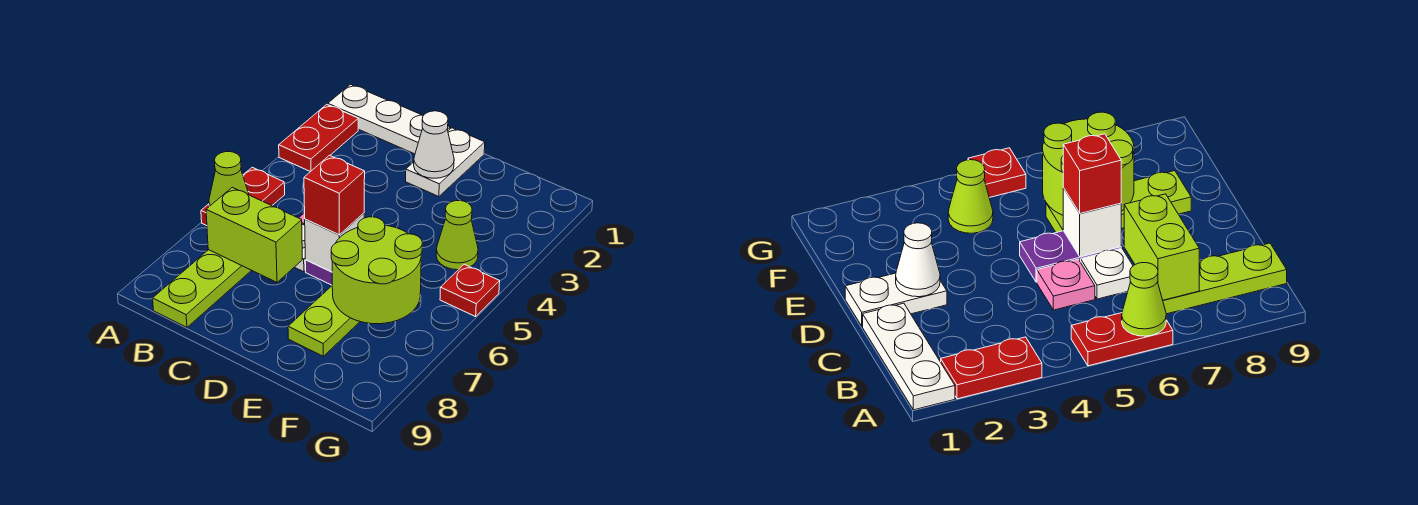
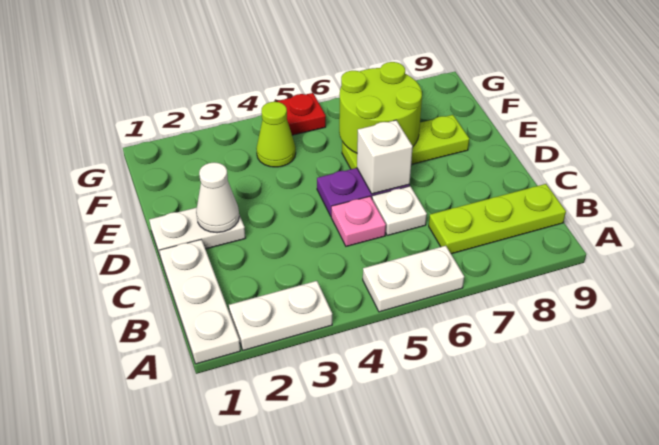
red plate A2:A3 level 1 -> white plate A2:A3 level 1
red plate A5:A6 level 1 -> white plate A5:A6 level 1
lime cone A6 level 2 -> none
lime brick B7:C7 level 2 -> none
red brick D6 level 3 -> none

